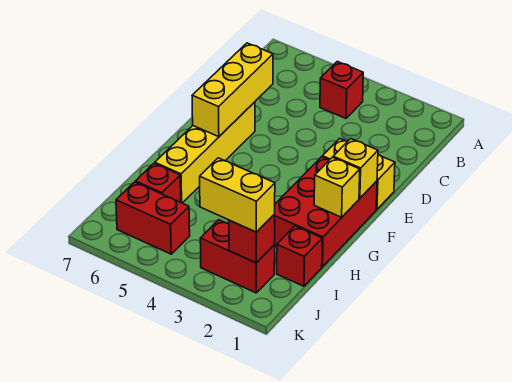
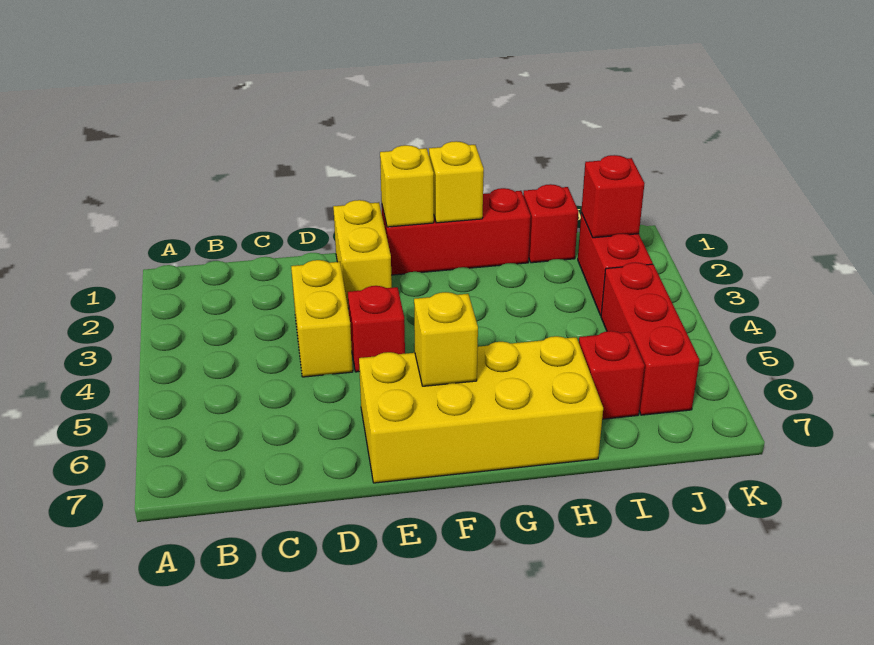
red brick B4 level 1 -> red brick E4 level 1
yellow brick D6:F6 level 2 -> yellow brick F6 level 2
yellow brick E6:H6 level 1 -> yellow brick E6:H7 level 1
red brick F1:H2 level 1 -> red brick F1:H1 level 1
yellow brick J2:J3 level 3 -> yellow brick D3:D4 level 1
red brick J5:J6 level 1 -> red brick J4:J6 level 1

